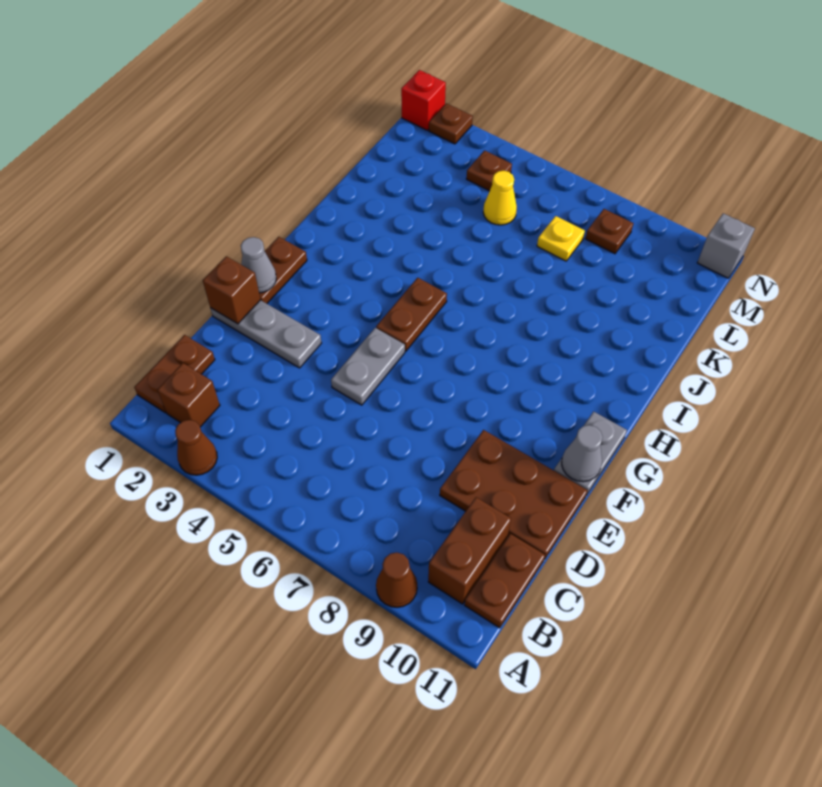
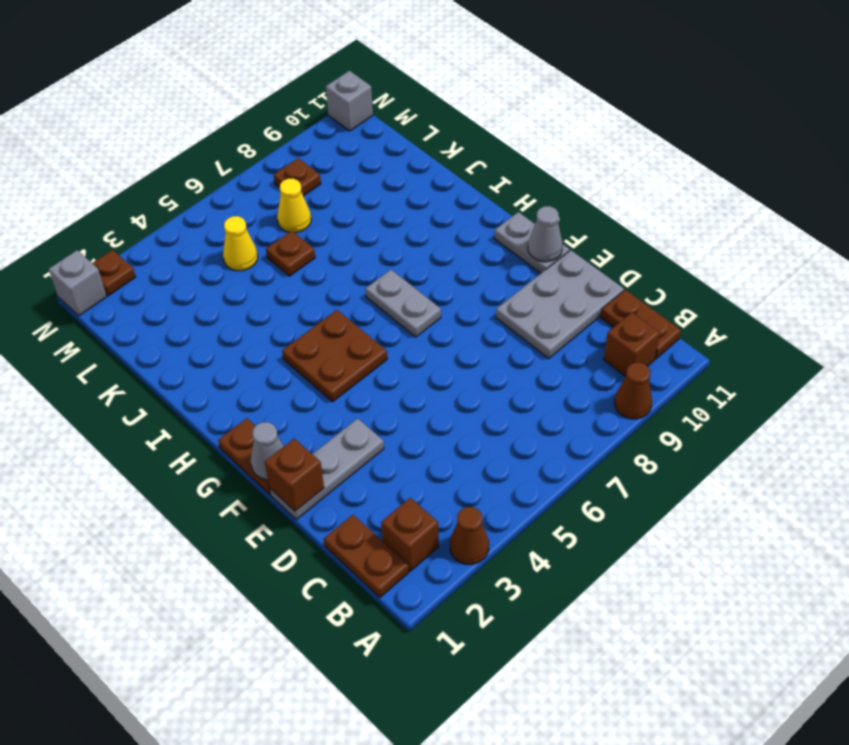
brown brick B10:C10 level 1 -> brown brick B10 level 1
brown plate D9:E11 level 1 -> grey plate D9:E11 level 1
grey plate E5:F5 level 1 -> grey plate G7:H7 level 1
brown plate G5:H5 level 1 -> brown plate G4:H5 level 1
yellow plate L7 level 1 -> yellow cone L7 level 1
brown plate M4 level 1 -> brown plate K6 level 1
red brick N1 level 1 -> grey brick N1 level 1

